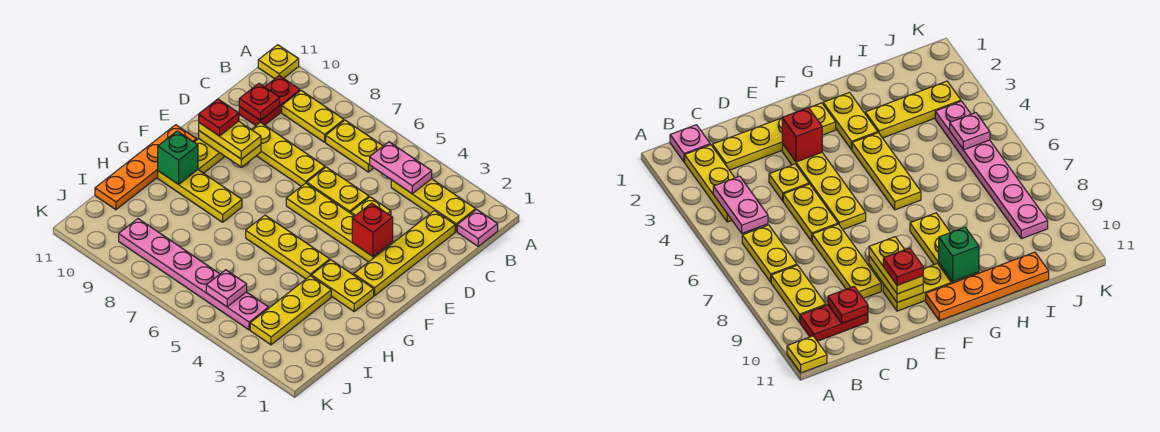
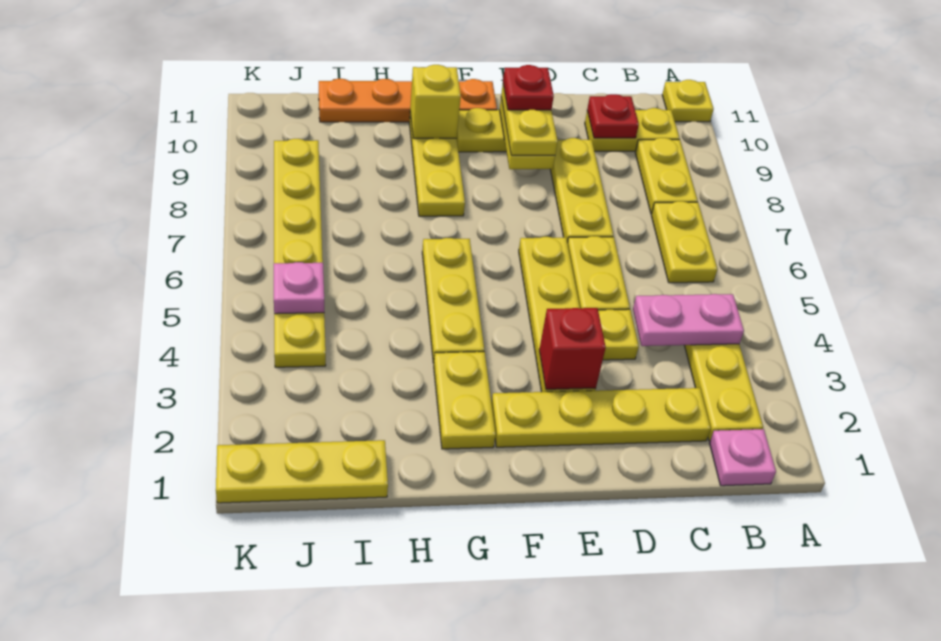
pink plate B4:B5 level 2 -> pink plate B4:C4 level 2
red plate B10:C10 level 1 -> yellow plate B10:C10 level 1
green brick G10 level 2 -> yellow brick G10 level 2
yellow plate H3:J3 level 1 -> yellow plate I1:K1 level 1
pink plate J4:J9 level 1 -> yellow plate J4:J9 level 1

